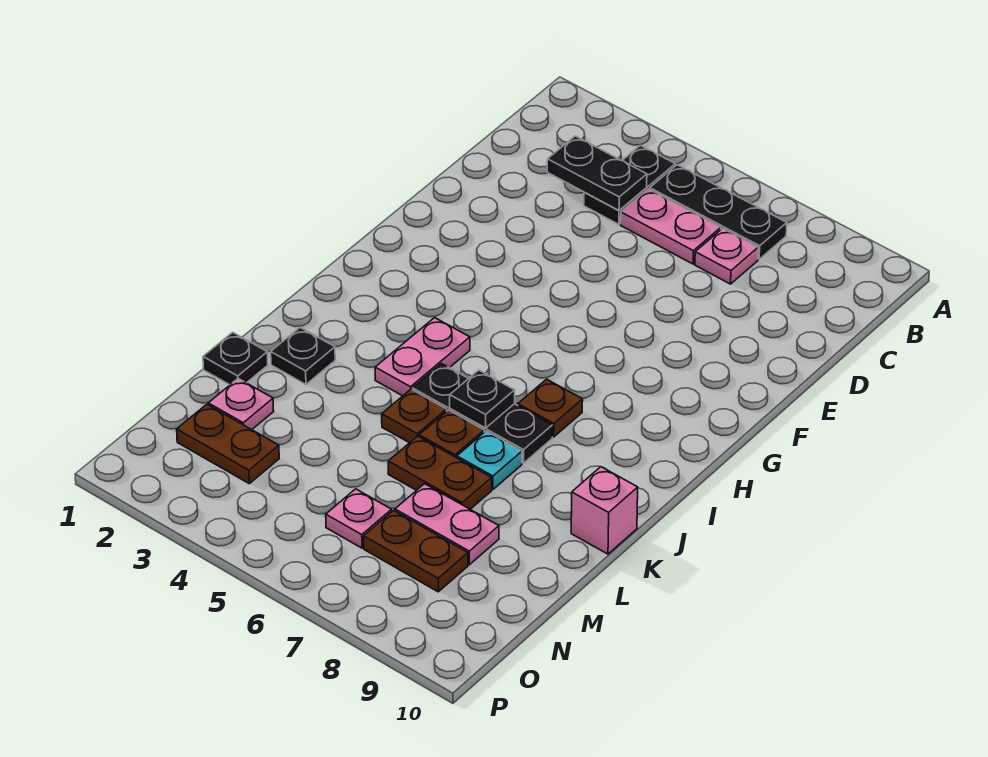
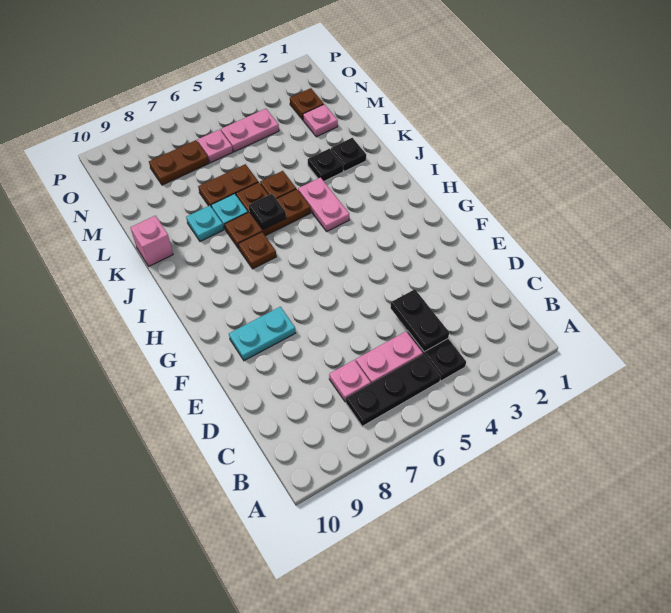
black plate C3:C4 level 2 -> black plate C4:D4 level 2
none -> cyan plate F8:F9 level 1
black plate J5:J7 level 1 -> brown plate J5:J7 level 1
none -> cyan plate K8 level 1
black plate L1 level 1 -> black plate K3 level 1
pink plate M7:M8 level 1 -> pink plate N4:N5 level 1
brown plate N2:N3 level 1 -> brown plate N2 level 1

